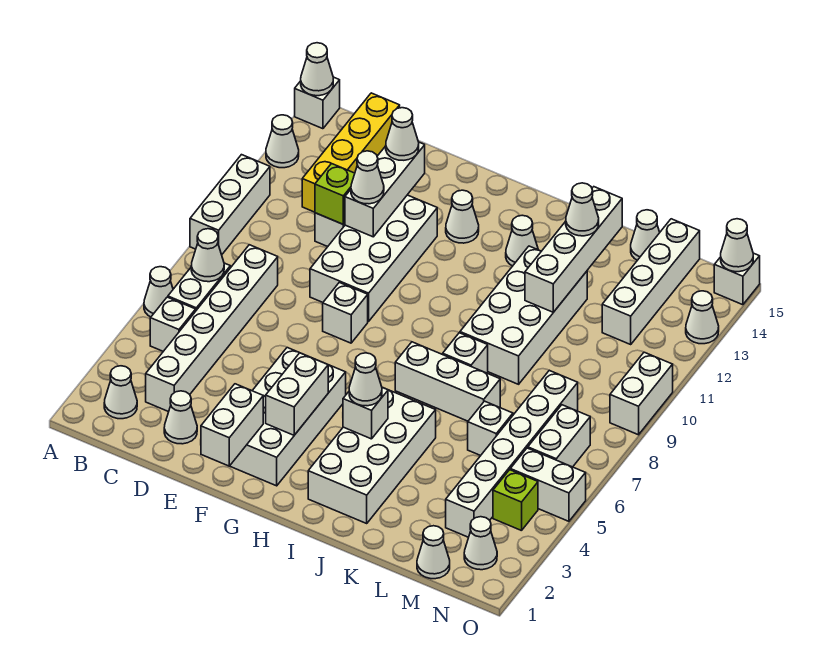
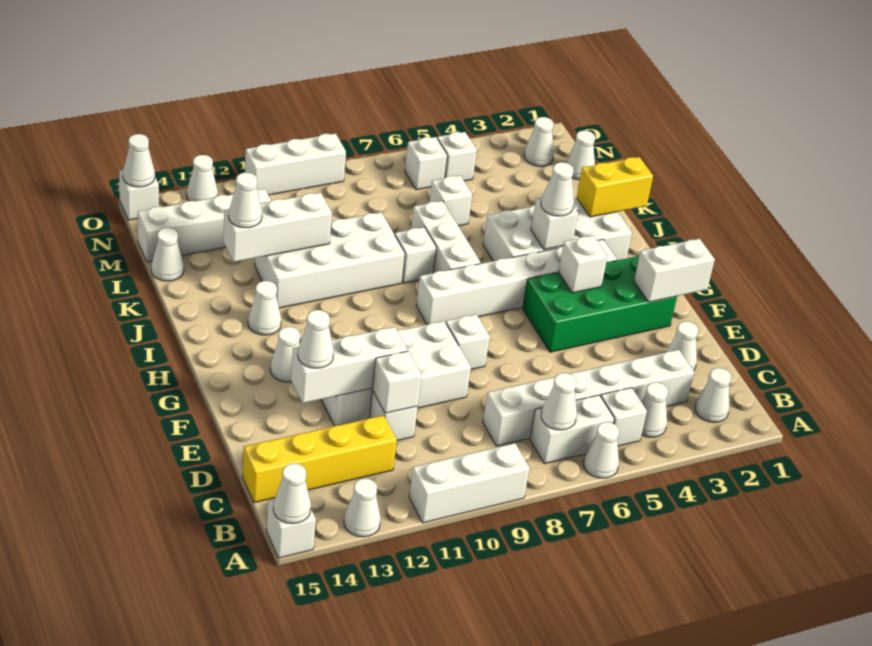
lime brick D11 level 2 -> white brick D11 level 2
white cone E11 level 3 -> white cone B4 level 1
white brick F2:G5 level 1 -> green brick F2:G5 level 1
white brick G3:G4 level 2 -> white brick G4 level 2
none -> yellow brick J1:J2 level 2
white brick K11:K14 level 2 -> white brick K11:K13 level 2
white brick M3:M8 level 1 -> white brick H3:H8 level 1
lime brick N4 level 1 -> none
white brick N5:O5 level 1 -> white brick N5 level 1
white brick N6:N7 level 1 -> white brick N6 level 1
white brick O9:O10 level 1 -> white brick O9:O11 level 1

